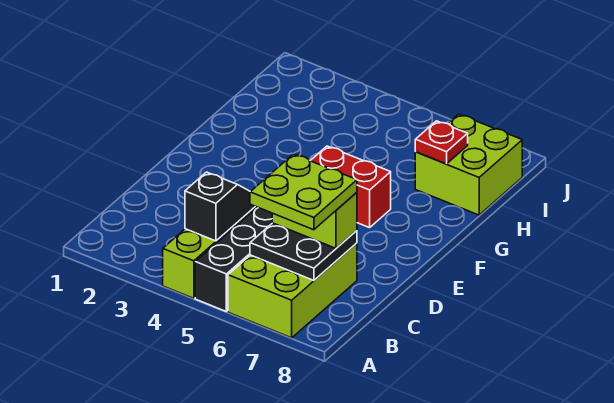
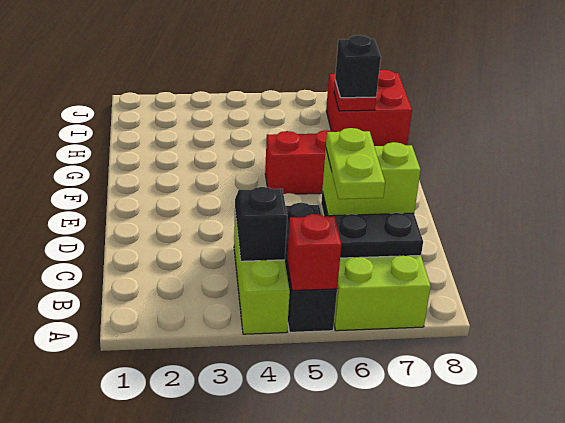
none -> red brick A5 level 2
lime plate B6:C7 level 4 -> lime plate B6:C6 level 4
lime brick H7:I8 level 1 -> red brick H7:I8 level 1
none -> black brick H7 level 3

